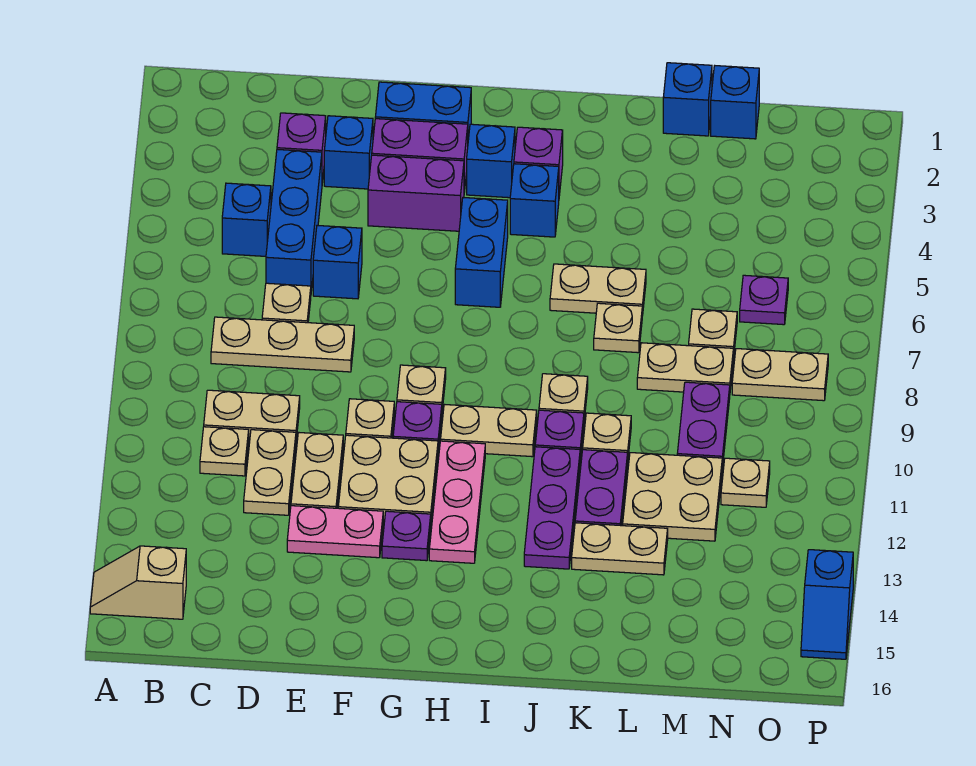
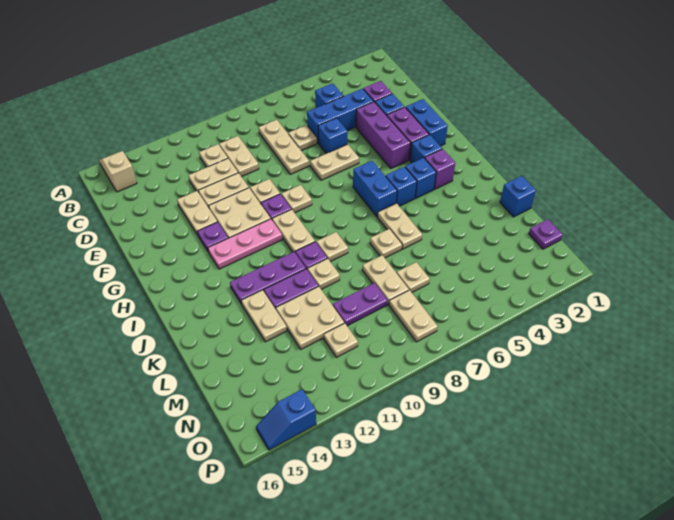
pink plate E13:F13 level 1 -> tan plate E13:F13 level 1
purple brick F4:G4 level 1 -> purple brick E4:G4 level 1
none -> tan plate F6:F7 level 1
blue brick H5:H6 level 1 -> blue brick H6:I6 level 1
blue brick M1 level 1 -> blue brick I5 level 1
purple plate N6 level 1 -> purple plate N1 level 1

